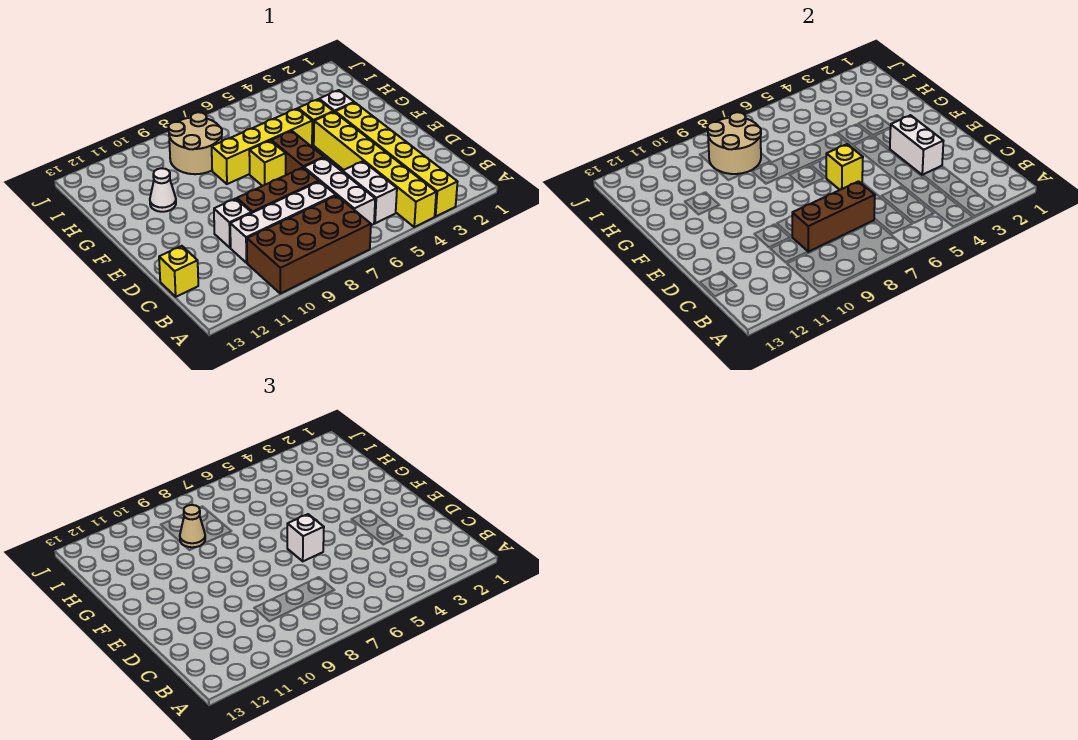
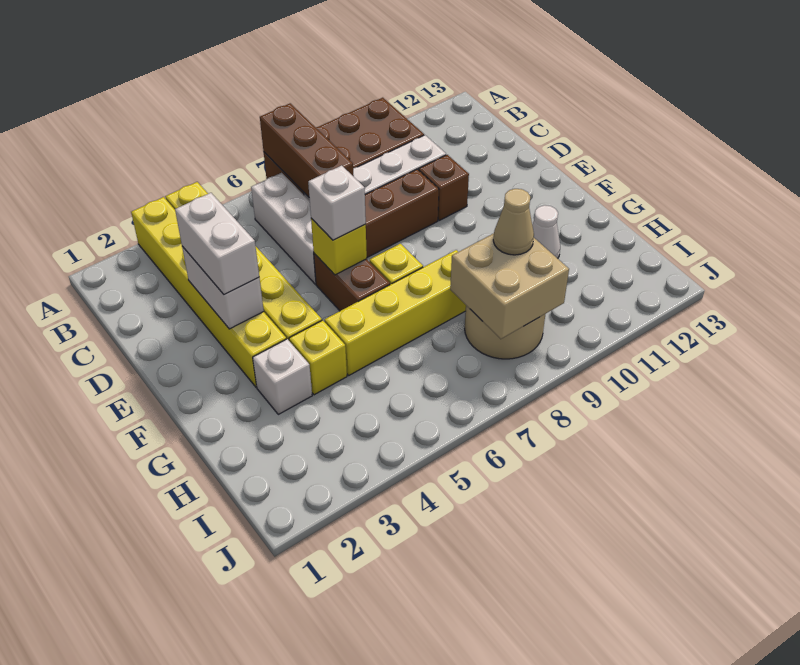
white brick B5:C5 level 1 -> white brick D3:E3 level 3
brown brick C7:C9 level 2 -> brown brick A7:C7 level 2
yellow brick C13 level 1 -> none
white brick D10 level 1 -> brown brick D10 level 1
tan round brick H8:I9 level 2 -> tan brick H8:I9 level 2

